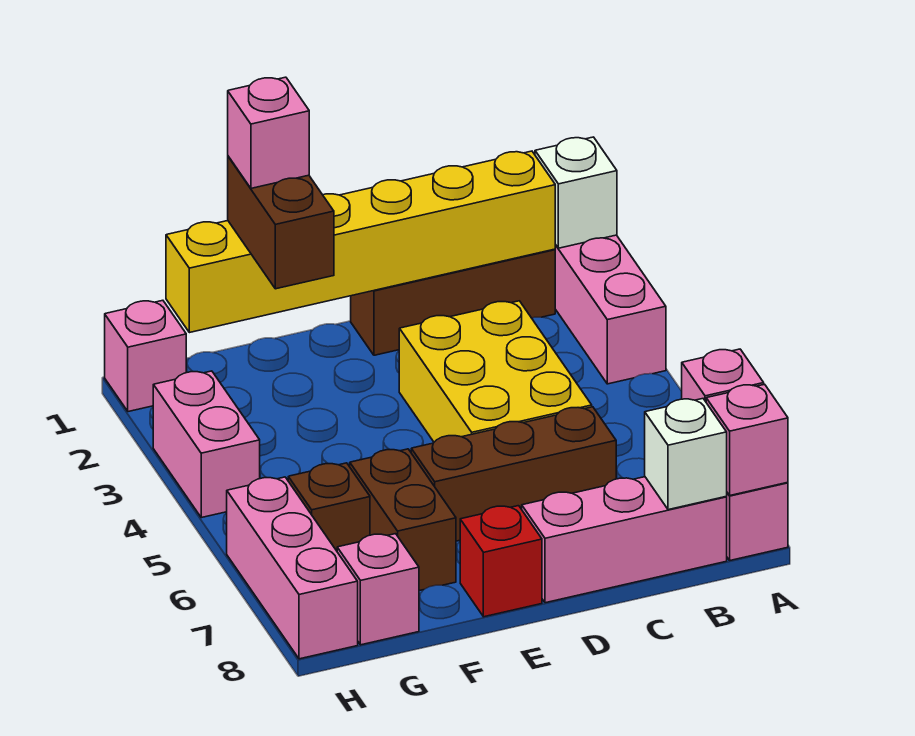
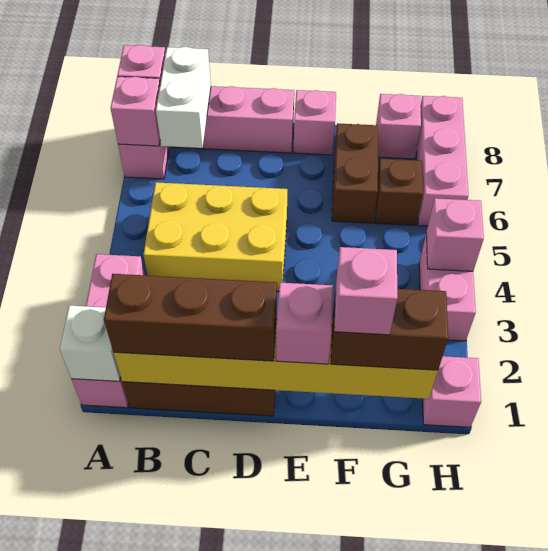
white brick B8 level 2 -> white brick B7:B8 level 2
yellow brick C3:D5 level 1 -> yellow brick B4:D5 level 1
brown brick C6:E6 level 1 -> brown brick B1:D1 level 3
none -> pink brick E1 level 3
red brick E8 level 1 -> pink brick E8 level 1
brown brick F1:F2 level 3 -> brown brick F1:G1 level 3
none -> pink brick H4 level 2

